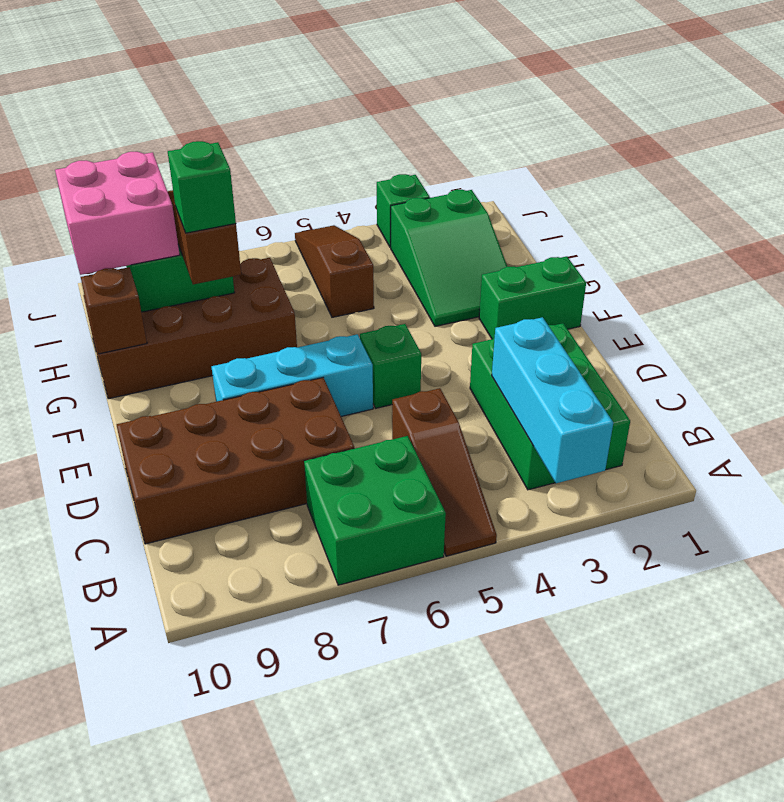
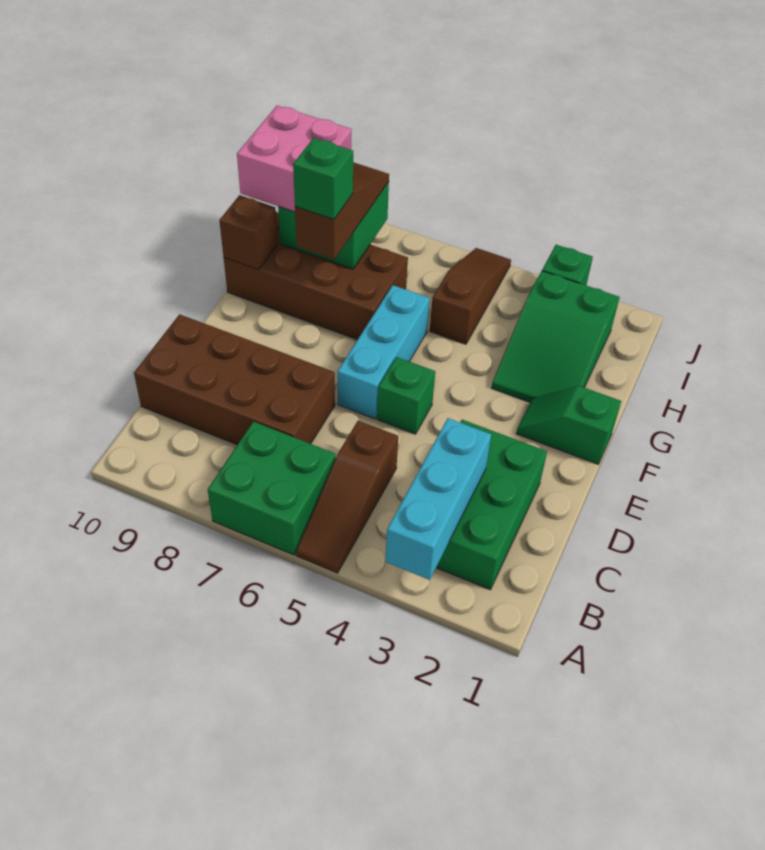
cyan brick E6:E8 level 1 -> cyan brick E6:G6 level 1
green brick F1:F2 level 1 -> green slope F1:F2 level 1 top 1

